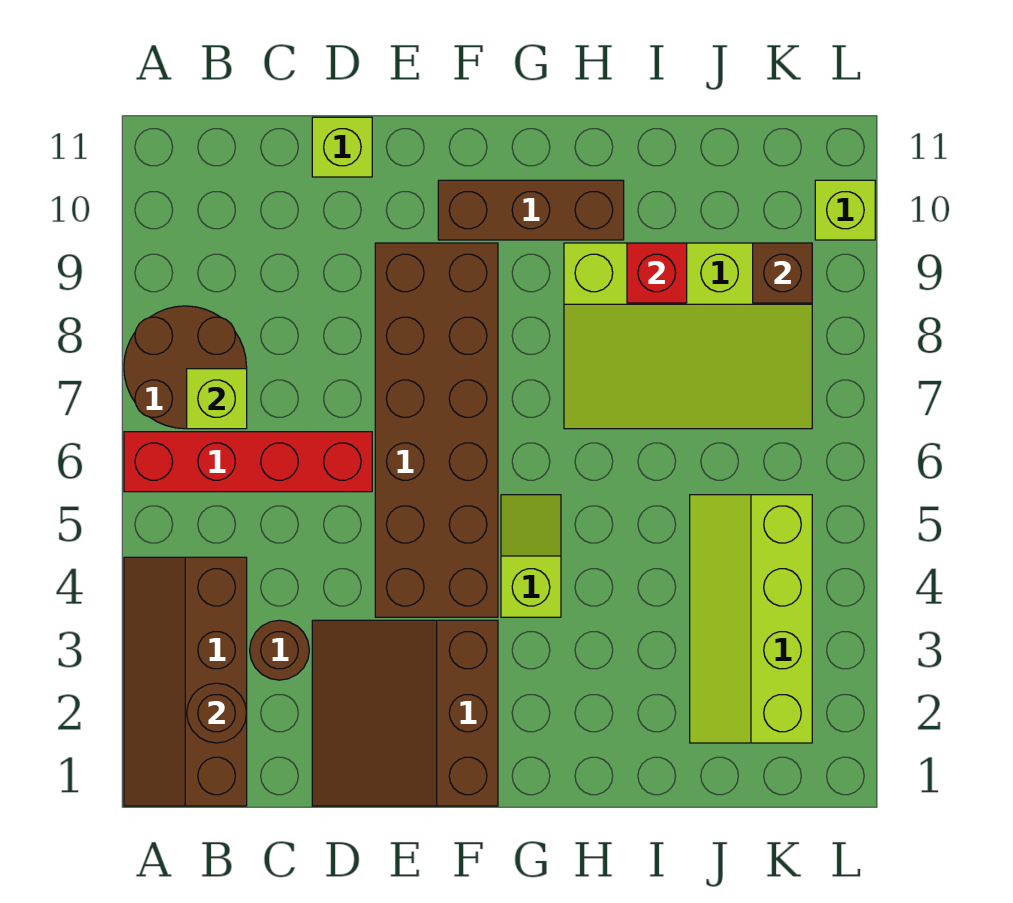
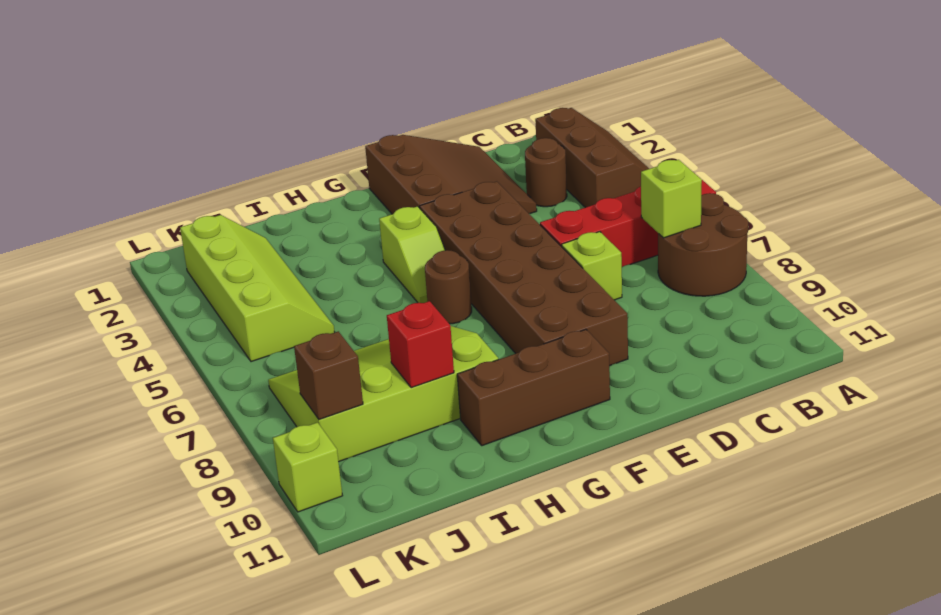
brown slope A1:B4 level 1 top B -> brown slope A2:B4 level 1 top B
brown round brick B2 level 2 -> brown round brick G6 level 1
lime brick D11 level 1 -> lime brick D7 level 1

